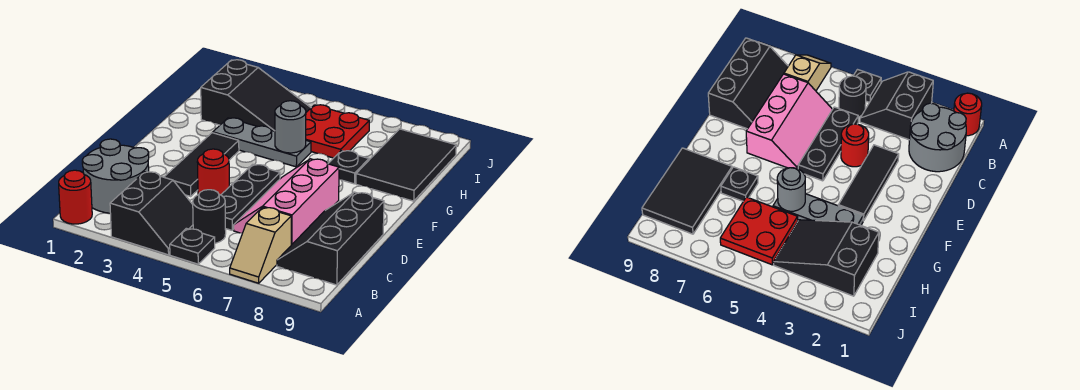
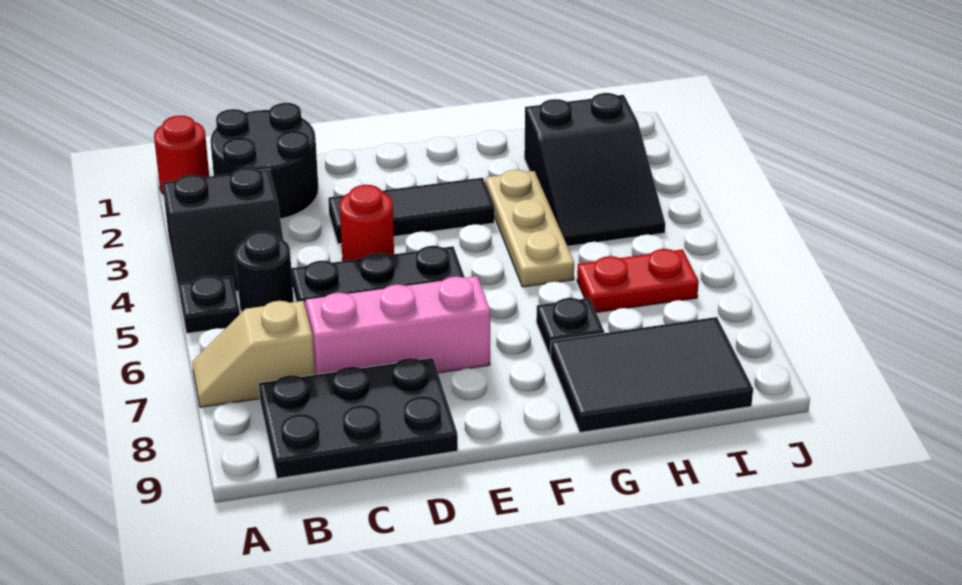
grey round brick B1:C2 level 1 -> black round brick B1:C2 level 1
black slope B8:D9 level 1 top 9 -> black plate B8:D9 level 1
grey plate G3:G5 level 1 -> tan plate G3:G5 level 1
grey round brick G5 level 2 -> none
red plate H5:I6 level 1 -> red plate H6:I6 level 1

